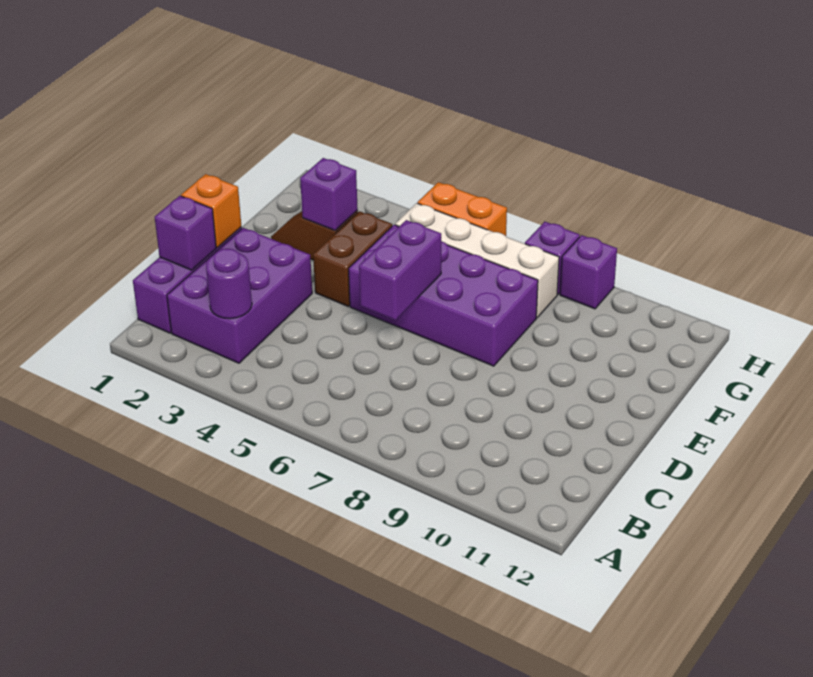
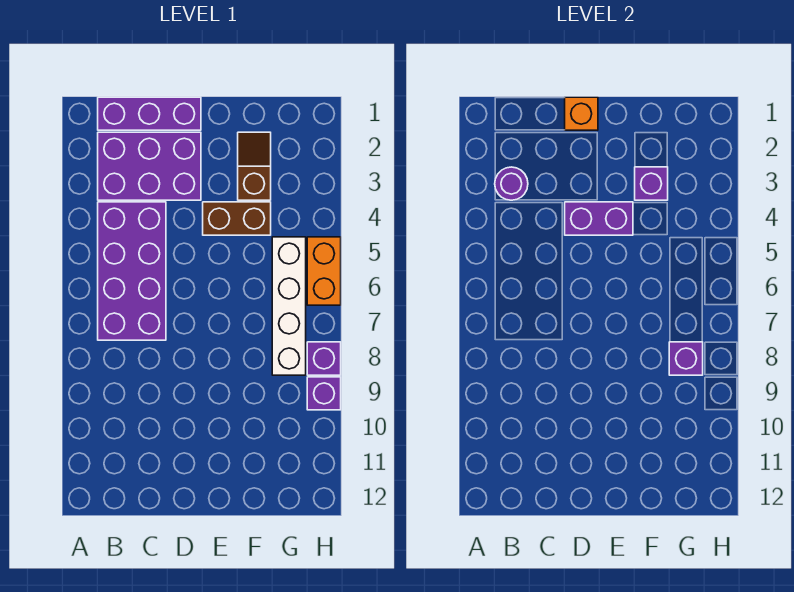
purple brick C1 level 2 -> purple brick G8 level 2
purple brick D6:E6 level 2 -> purple brick D4:E4 level 2
purple brick E5:F8 level 1 -> purple brick B4:C7 level 1

